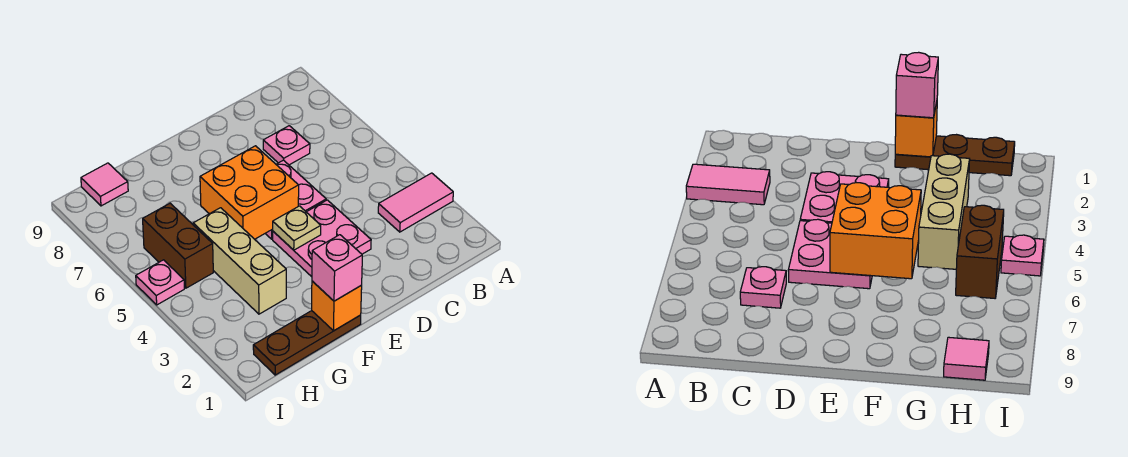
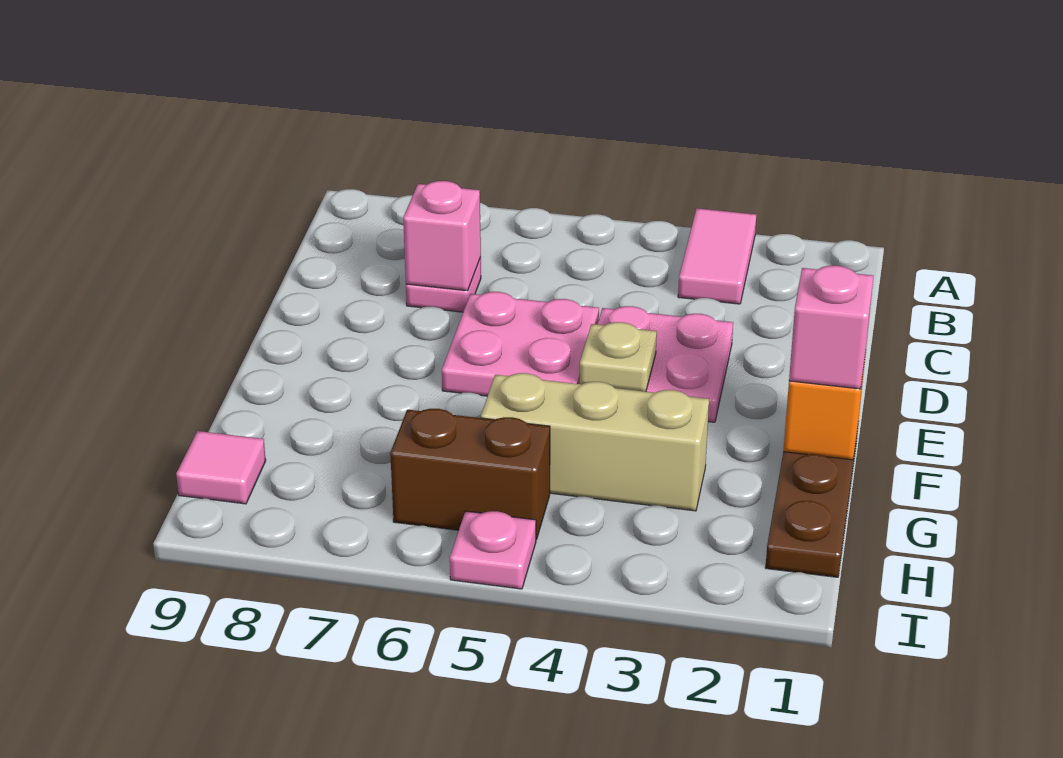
none -> pink brick C7 level 2
orange brick E5:F6 level 2 -> none

